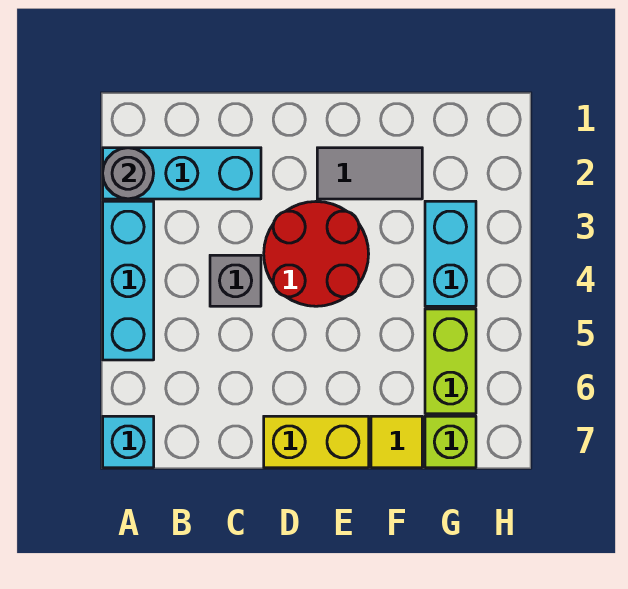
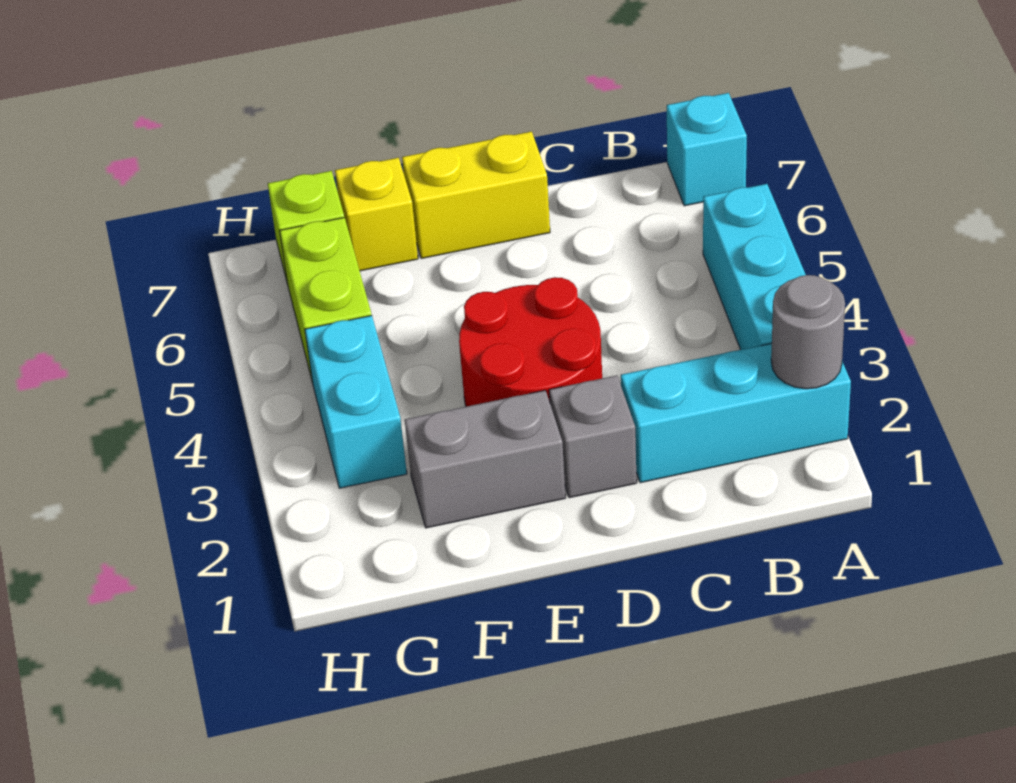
grey brick C4 level 1 -> grey brick D2 level 1
grey tile E2:F2 level 1 -> grey brick E2:F2 level 1
yellow tile F7 level 1 -> yellow brick F7 level 1

